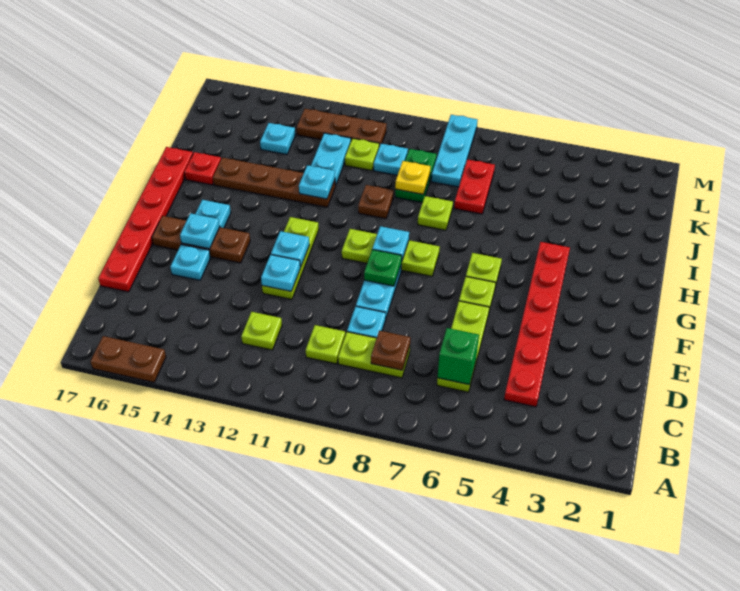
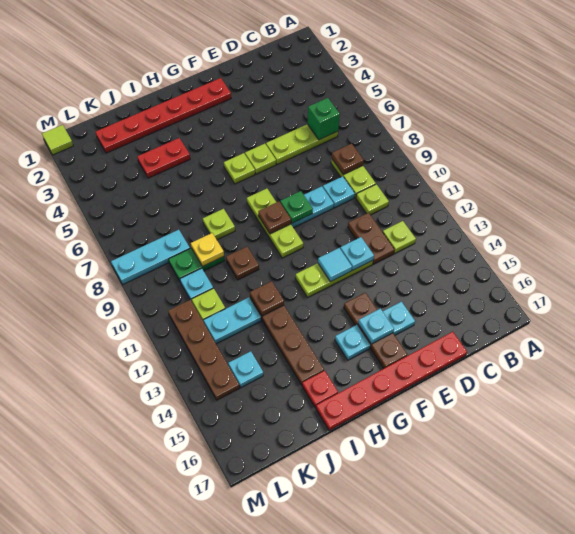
brown plate A15:A16 level 1 -> brown plate D11:D12 level 1
red plate C4:H4 level 1 -> red plate F2:K2 level 1
cyan plate F12 level 2 -> cyan tile F12 level 2
cyan plate G9 level 2 -> brown plate G9 level 2
cyan plate I12 level 2 -> brown plate I12 level 2
red plate J7:K7 level 1 -> red plate I4:J4 level 1
brown plate L11:L13 level 1 -> brown plate L11:L14 level 1
none -> lime tile M1 level 1

